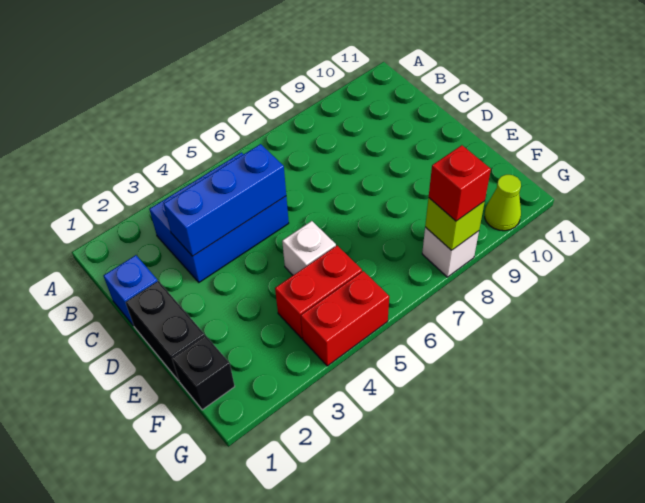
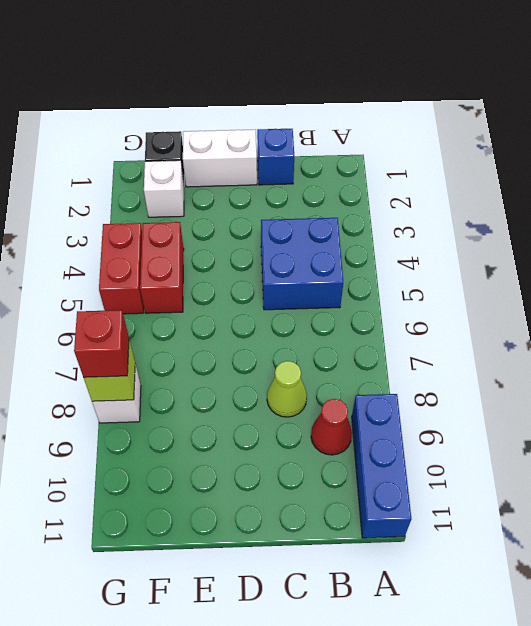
blue brick B3:C5 level 1 -> blue brick B4:C5 level 1
none -> red cone B9 level 1
blue brick C3:C5 level 2 -> blue brick A9:A11 level 1
black brick D1:E1 level 1 -> white brick D1:E1 level 1
white brick E5 level 1 -> white brick F2 level 1
lime cone G10 level 1 -> lime cone C8 level 1

